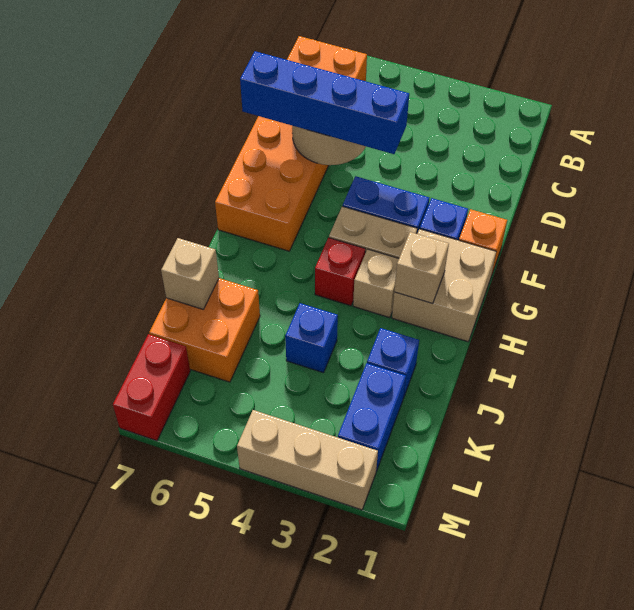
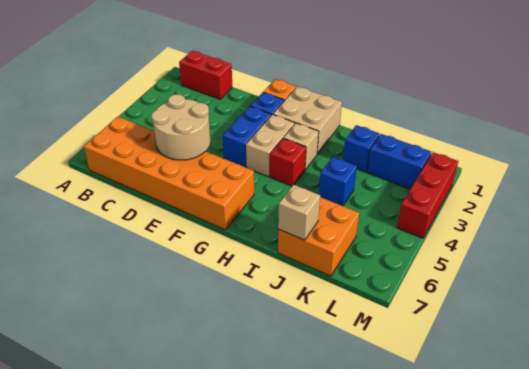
blue brick E4:E7 level 3 -> none
tan brick H2 level 2 -> none
red brick L7:M7 level 1 -> red brick B1:C1 level 1
tan brick M2:M4 level 1 -> red brick M2:M4 level 1

